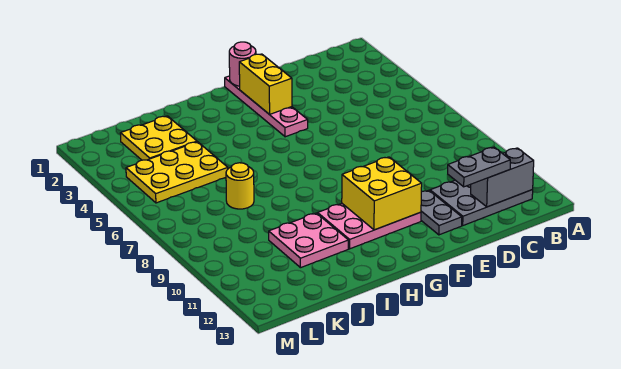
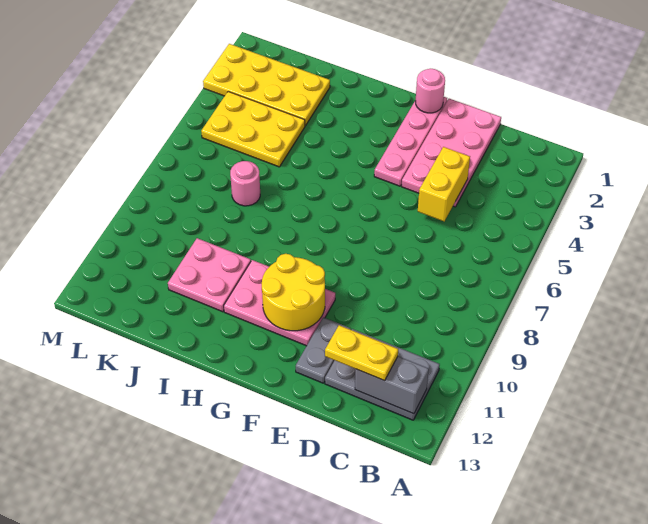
grey plate C12:D12 level 3 -> yellow plate C12:D12 level 3
none -> pink plate D1:E4 level 1
yellow brick F2:F3 level 2 -> yellow brick D4:D5 level 2
yellow brick F10:G11 level 2 -> yellow round brick F10:G11 level 2
yellow plate J2:K3 level 1 -> yellow plate J2:M3 level 1
yellow round brick J7 level 1 -> pink round brick J7 level 1

